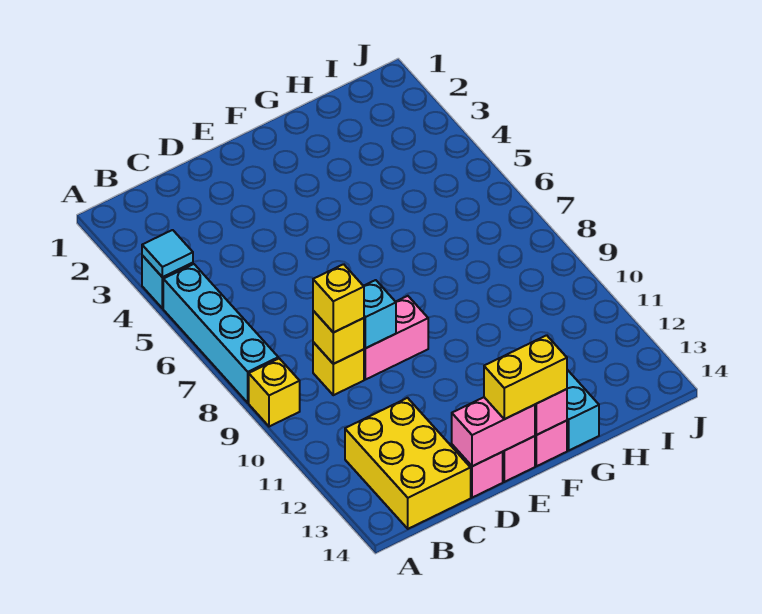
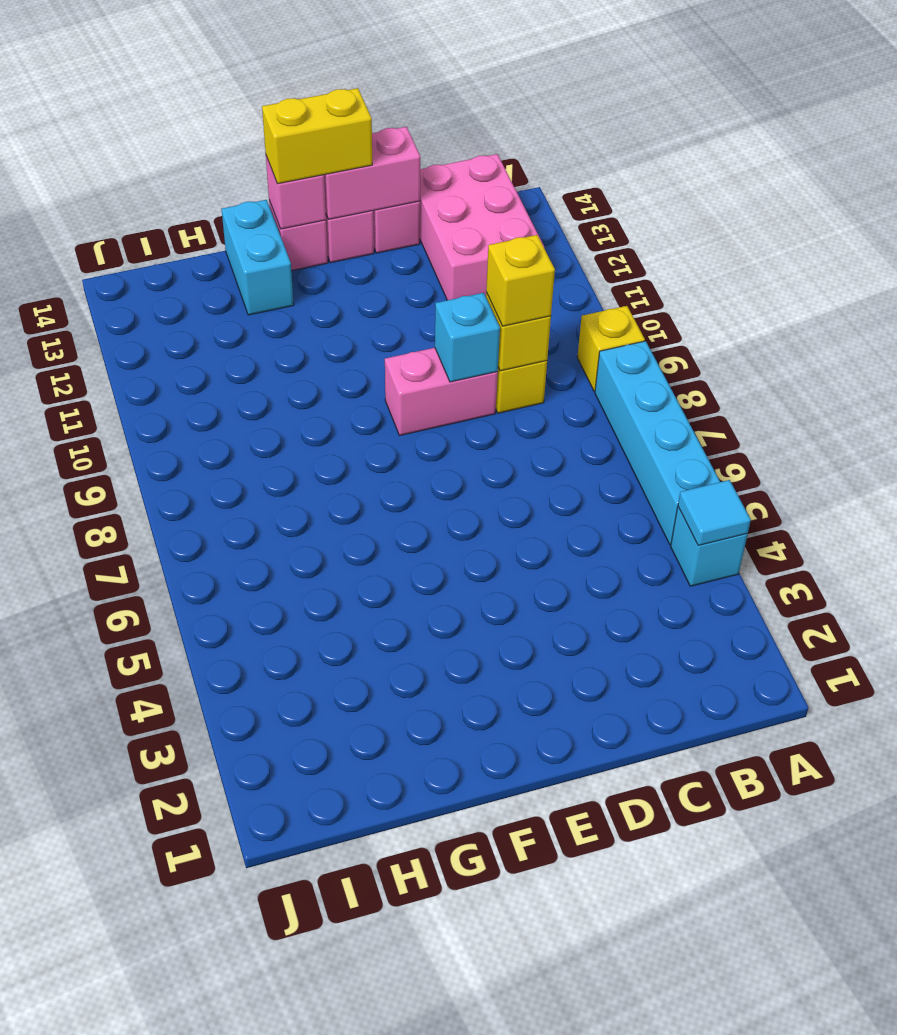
yellow brick B12:C14 level 1 -> pink brick B12:C14 level 1

